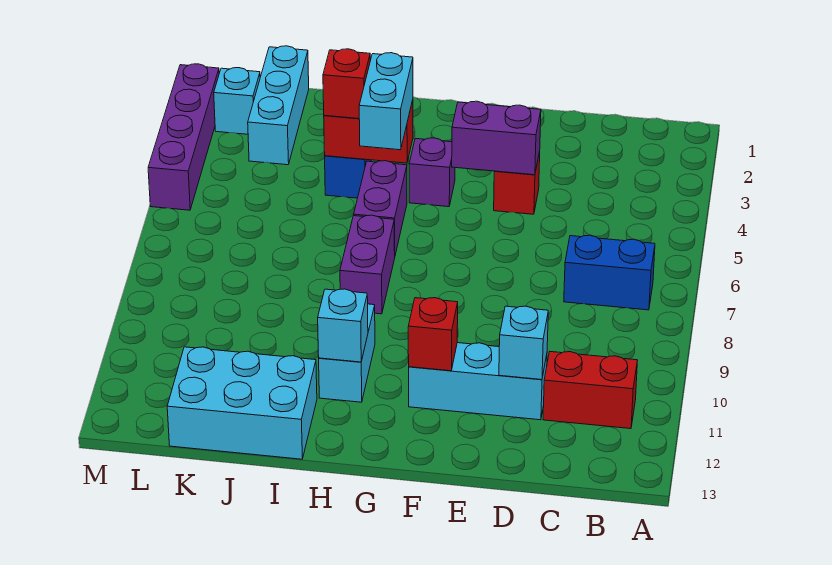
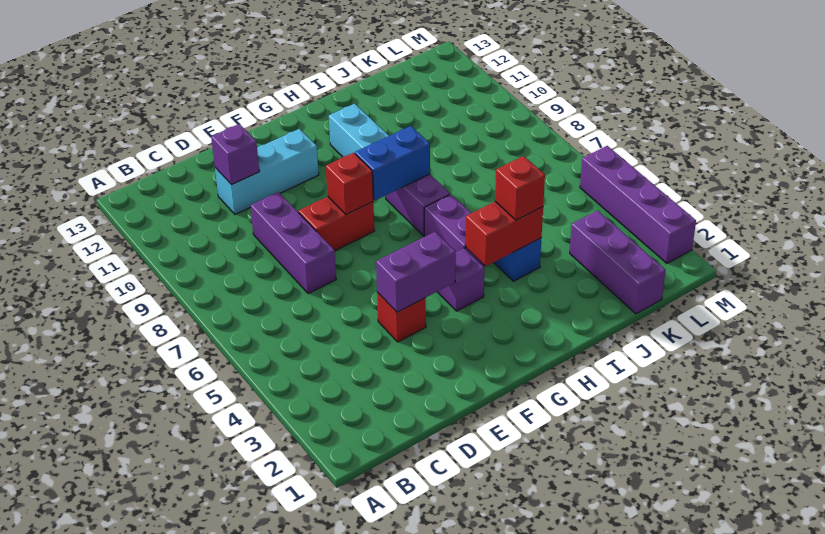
blue brick B7:C7 level 1 -> blue brick G8:H8 level 2
red brick B11:C11 level 1 -> red brick E8:F8 level 1
none -> purple brick D7:D9 level 1
cyan brick D11 level 2 -> purple brick D11 level 2
red brick F11 level 2 -> red brick F8 level 2
cyan brick H4:H5 level 3 -> none
cyan brick H11 level 2 -> none
cyan brick I12:K13 level 1 -> none
cyan brick K1:K3 level 1 -> purple brick K1:K3 level 1
cyan brick L2 level 1 -> none

